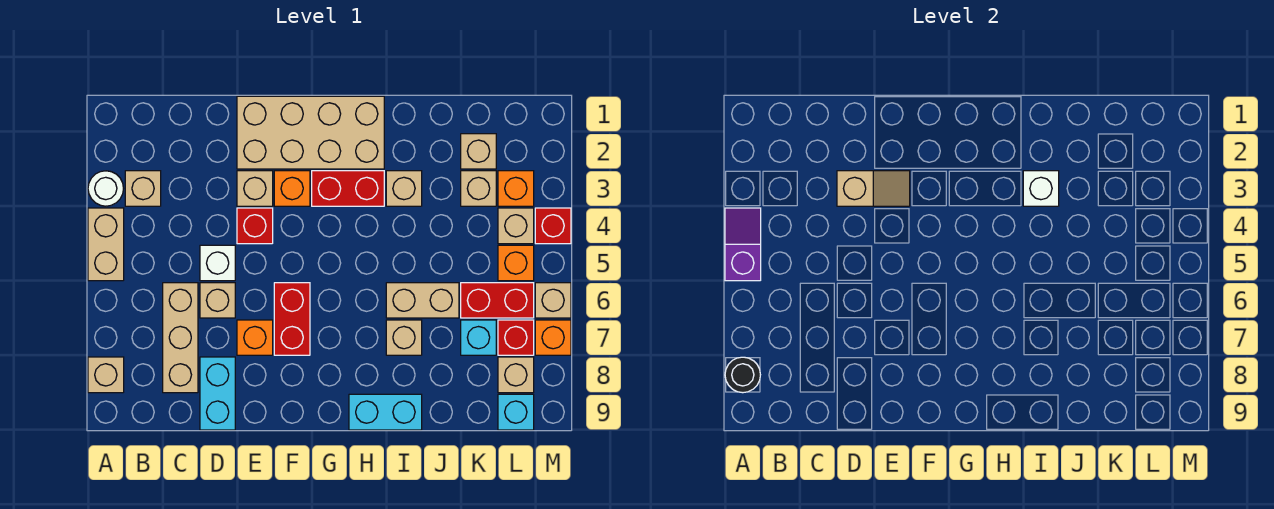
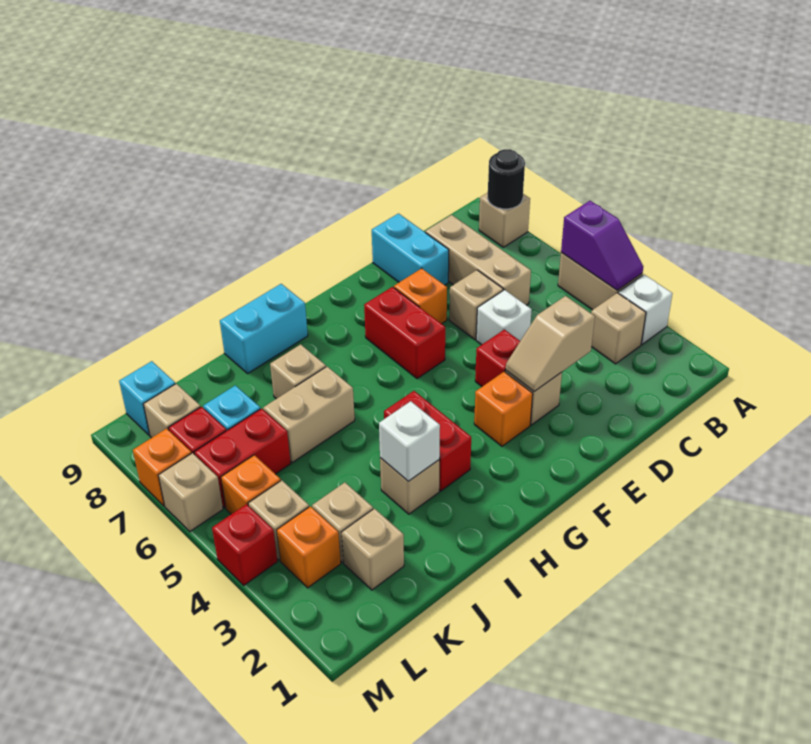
white round brick A3 level 1 -> white brick A3 level 1
tan brick E1:H2 level 1 -> none
red brick G3:H3 level 1 -> red brick H3:H4 level 1

